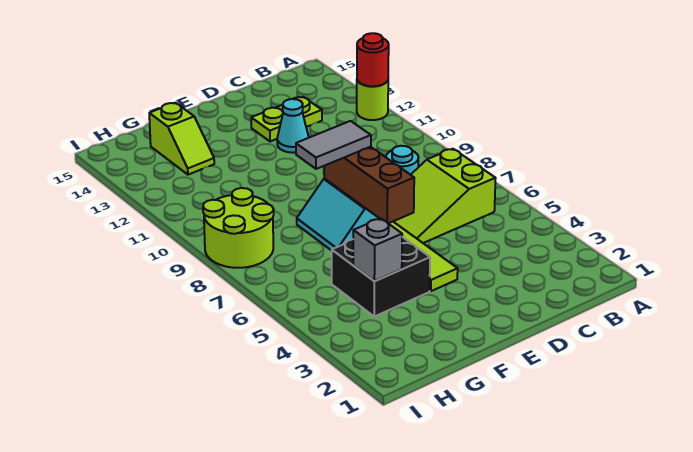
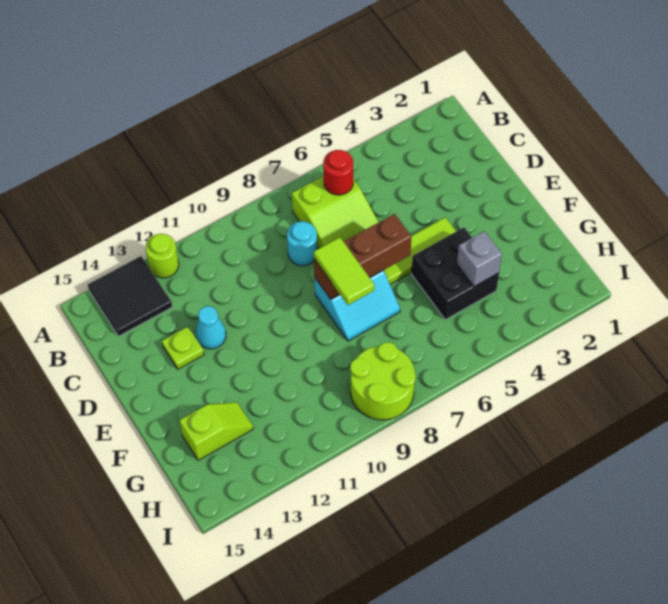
red round brick A12 level 2 -> red round brick B6 level 2
none -> black tile A13:B14 level 1
lime plate C13:D13 level 1 -> lime plate D13 level 1
grey tile E8:F8 level 3 -> lime tile E8:F8 level 3

